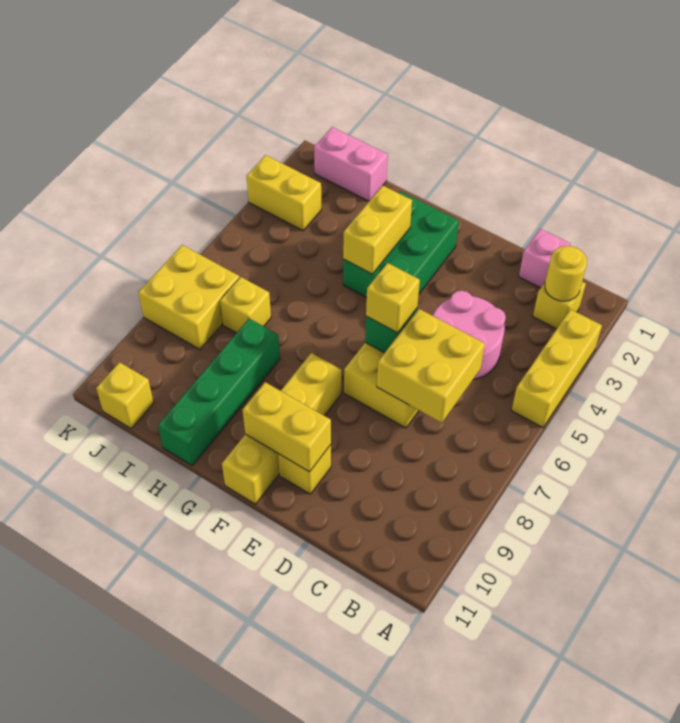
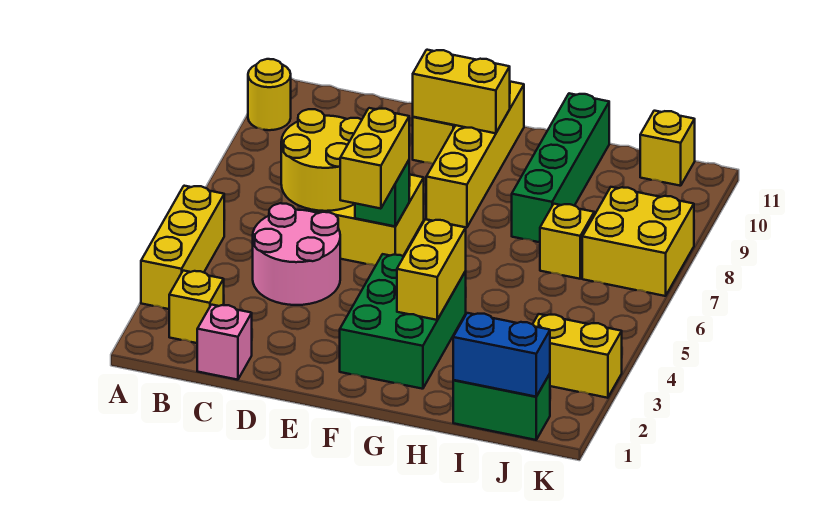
yellow round brick B2 level 2 -> yellow round brick A10 level 1
yellow brick C6:D7 level 2 -> yellow round brick C6:D7 level 2
yellow brick E6 level 3 -> yellow brick E5:E6 level 3
pink brick I1:J1 level 1 -> green brick I1:J1 level 1
none -> blue brick I1:J1 level 2

